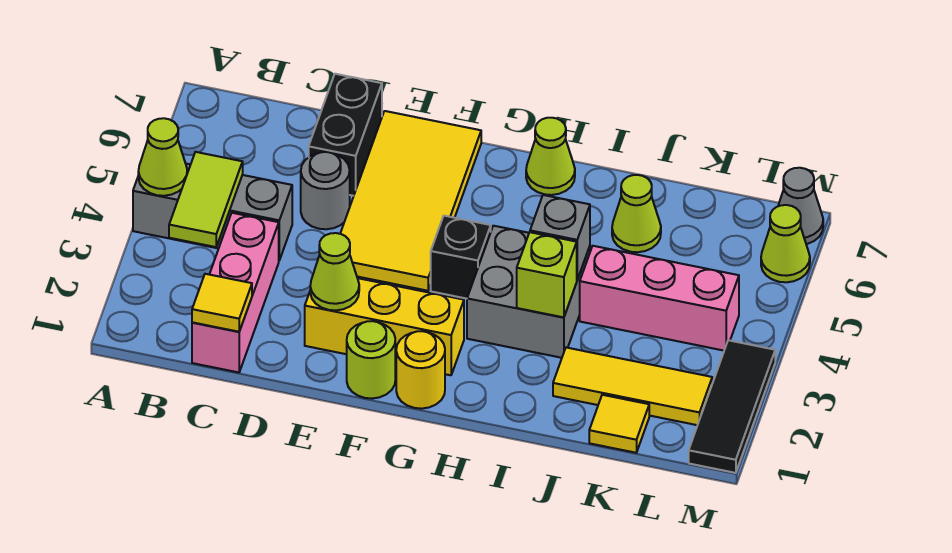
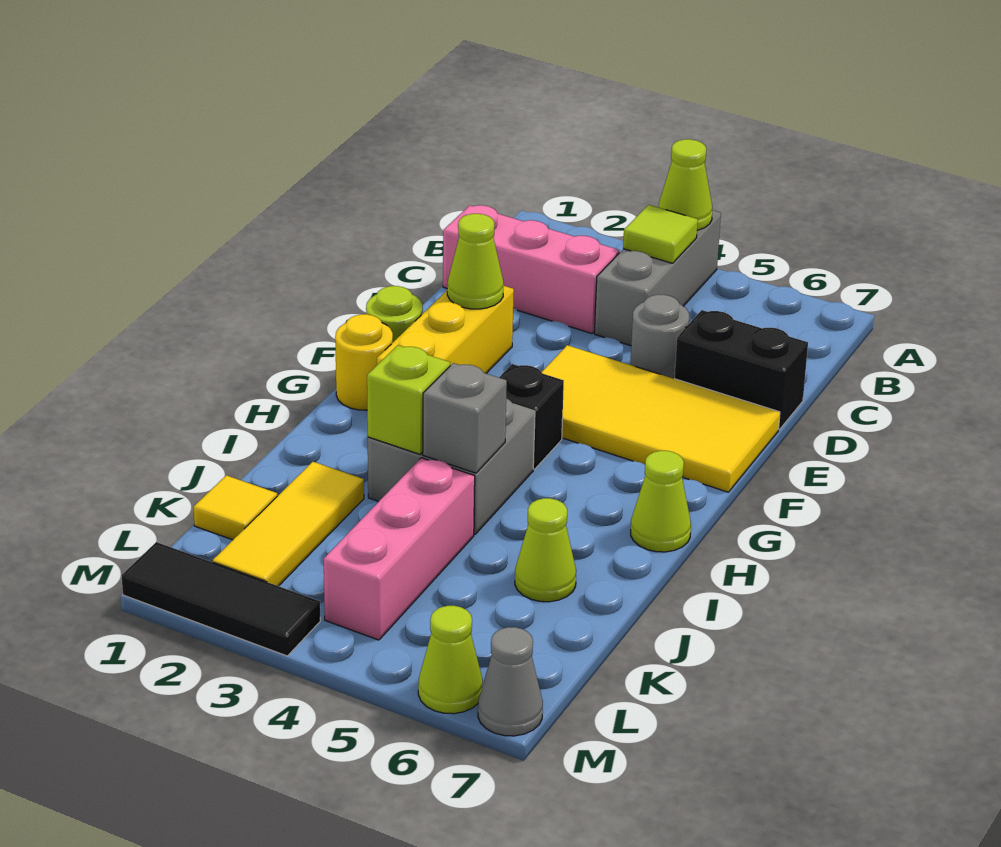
lime tile B3:B4 level 2 -> lime tile B4 level 2
yellow tile C1 level 2 -> none

